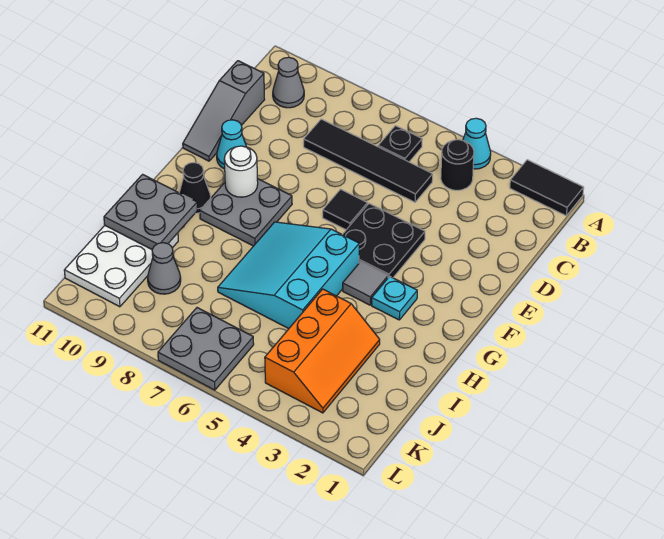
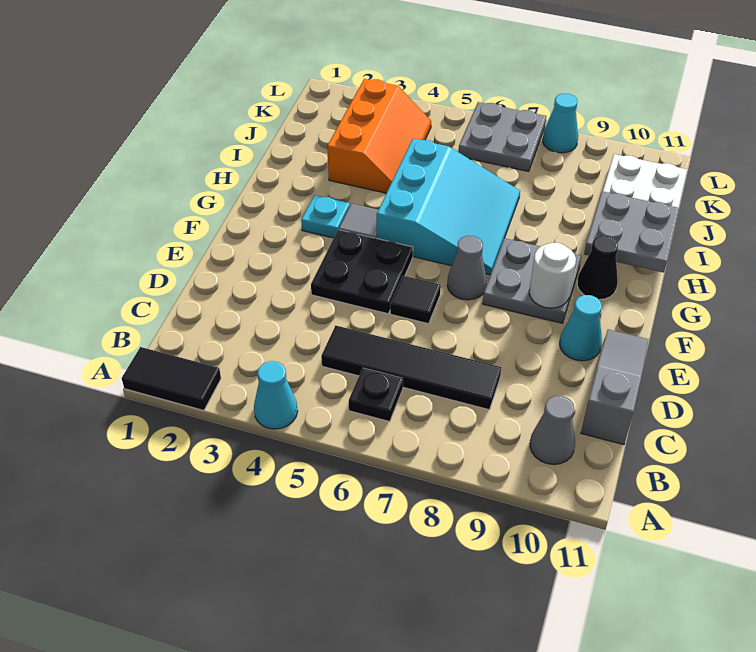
black round brick B4 level 1 -> none
orange slope I3:K4 level 1 top 4 -> orange slope I3:K4 level 1 top 3
grey cone J9 level 1 -> grey cone F7 level 1
none -> cyan cone L8 level 1

